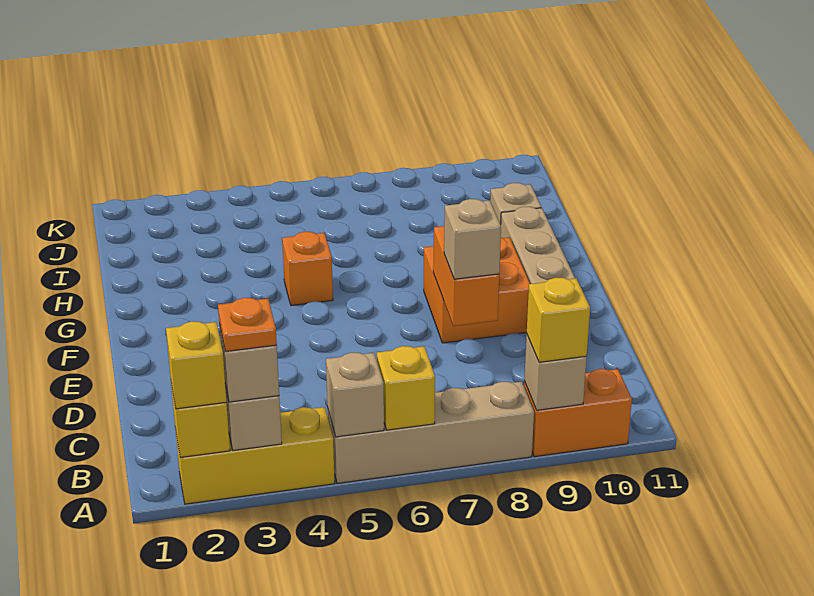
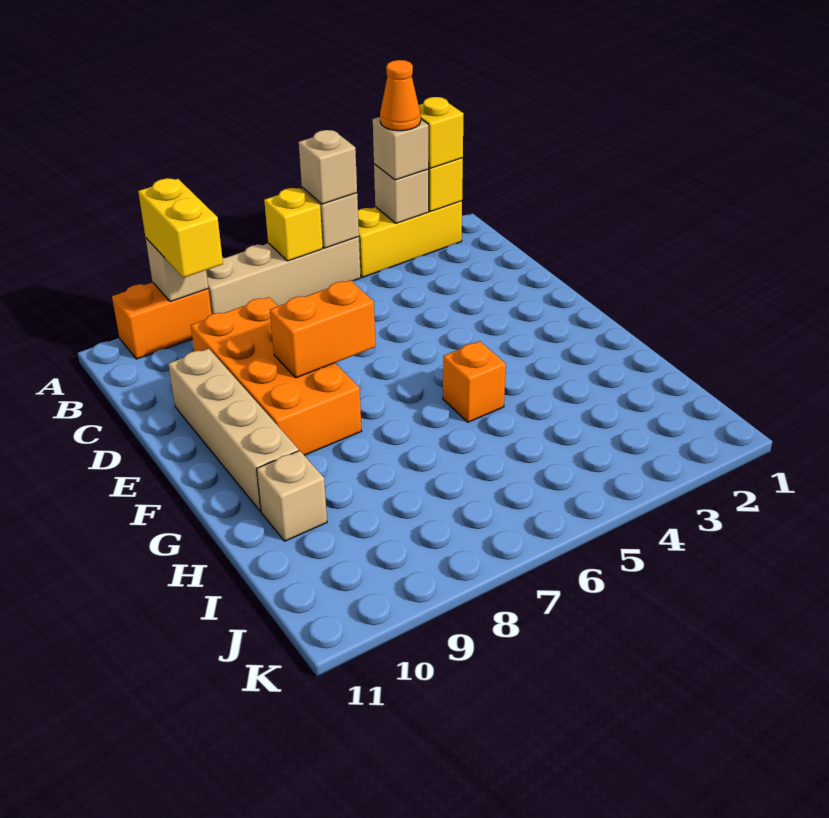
orange plate A3 level 4 -> orange cone A3 level 4
yellow brick A9 level 3 -> yellow brick A9:B9 level 3
orange brick D8:E8 level 2 -> orange brick E7:E8 level 2
tan brick D8 level 3 -> tan brick A5 level 3
orange brick E8:F9 level 1 -> orange brick C8:F9 level 1

